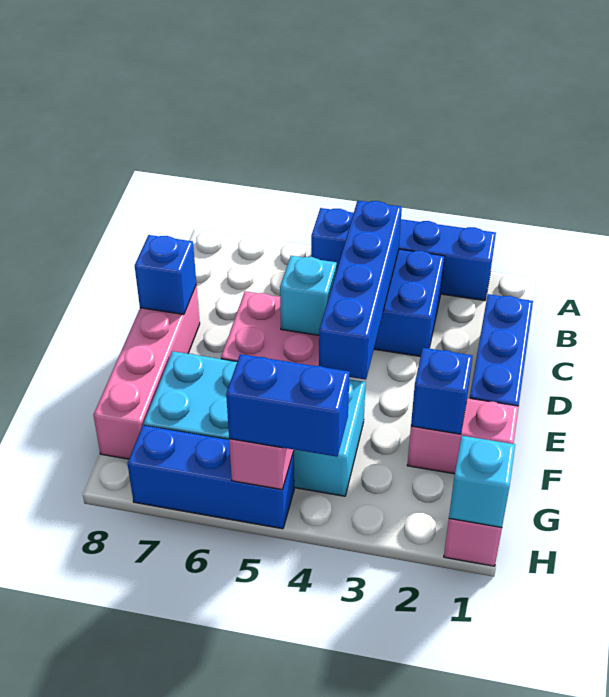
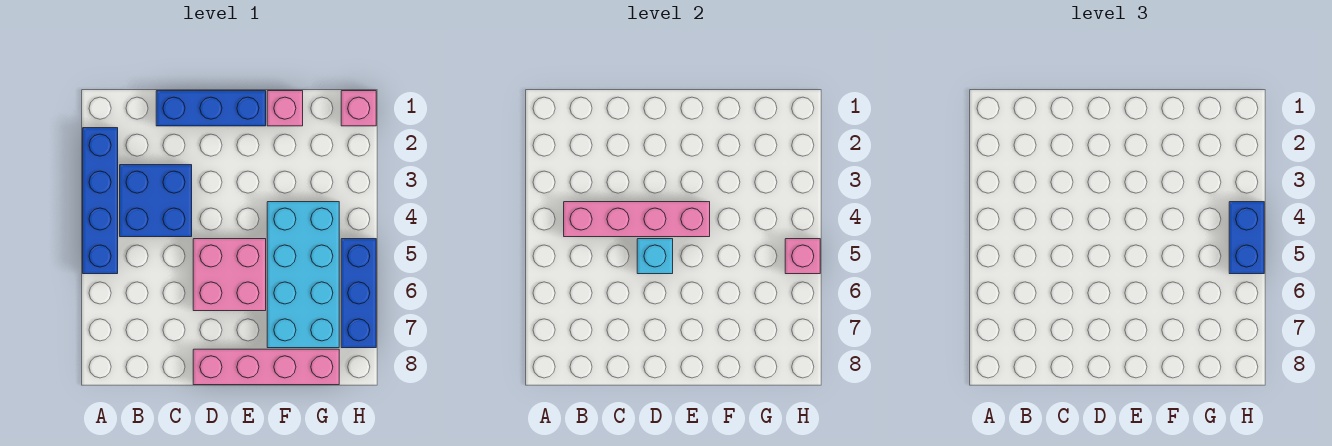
blue brick B4:E4 level 2 -> pink brick B4:E4 level 2
blue brick D8 level 2 -> none
pink brick F1:F2 level 1 -> pink brick F1 level 1
blue brick F2 level 2 -> none
cyan brick H1 level 2 -> none

